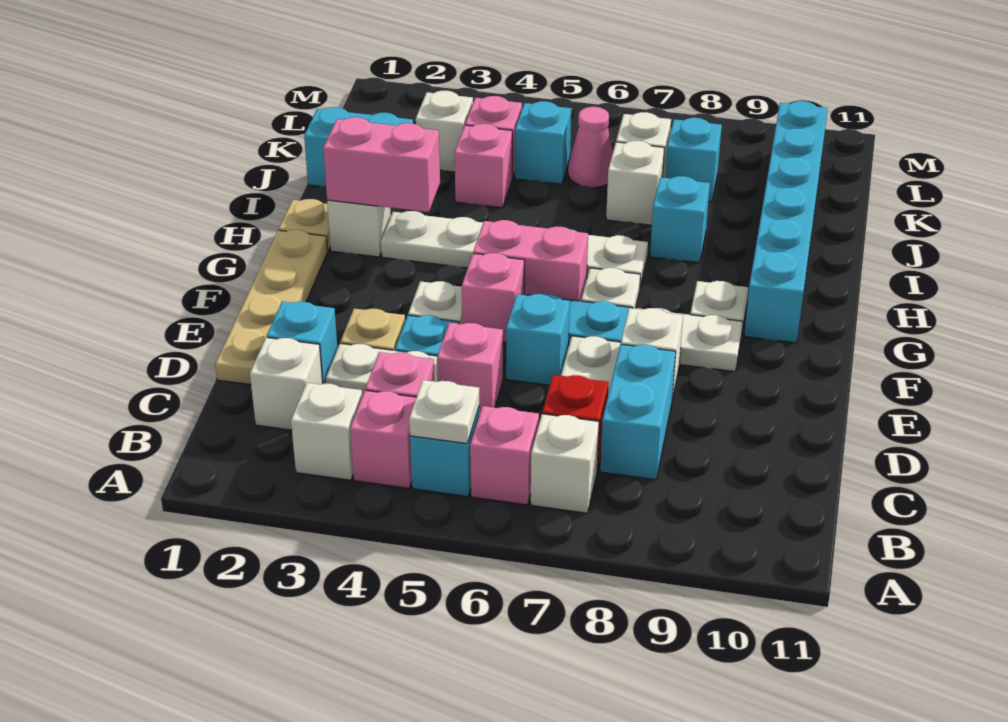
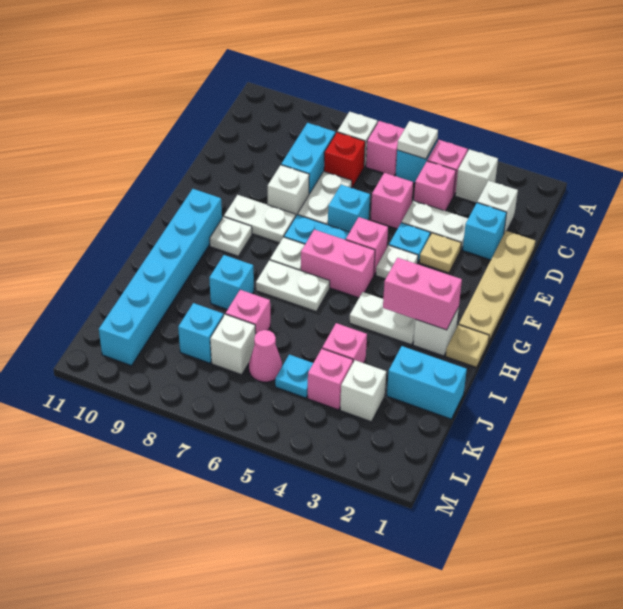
white brick J7 level 1 -> pink brick J7 level 1
cyan brick K5 level 1 -> cyan plate K5 level 1

